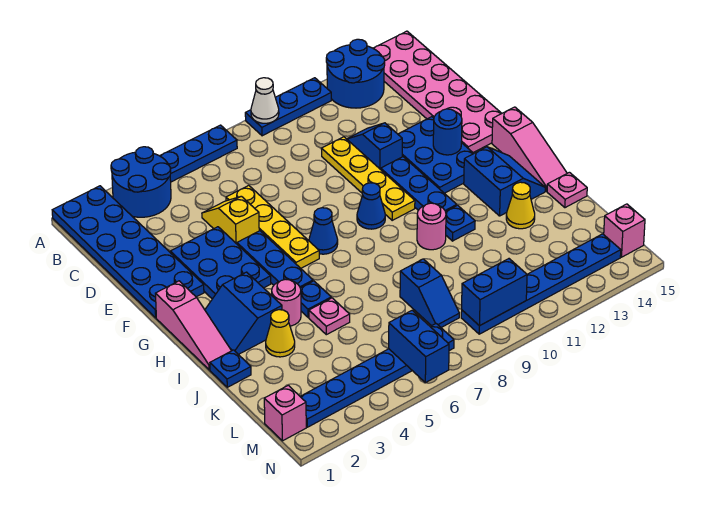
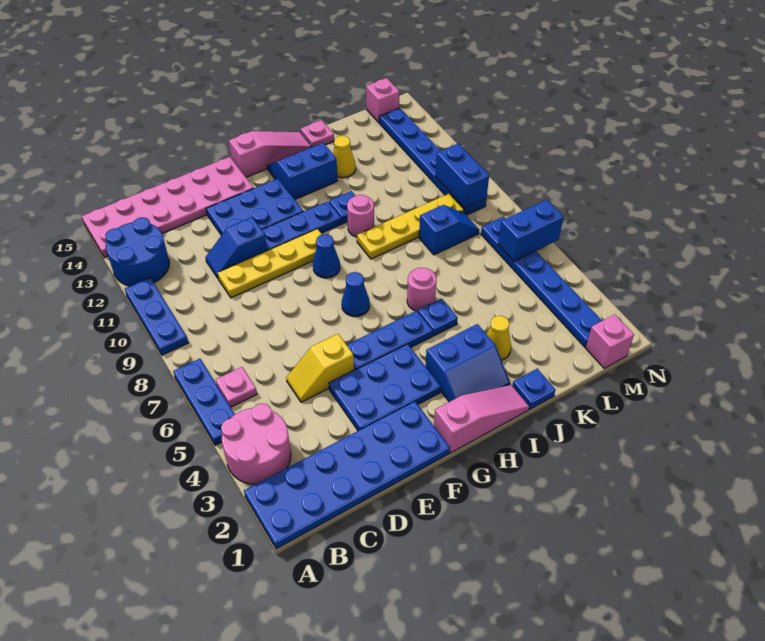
blue round brick A3:B4 level 1 -> pink round brick A3:B4 level 1
white cone A9 level 2 -> none
yellow plate D6:G6 level 1 -> yellow plate I9:L9 level 1
blue round brick F13 level 2 -> none
pink round brick I4 level 1 -> pink round brick I6 level 1
pink plate J5 level 1 -> pink plate B6 level 1

